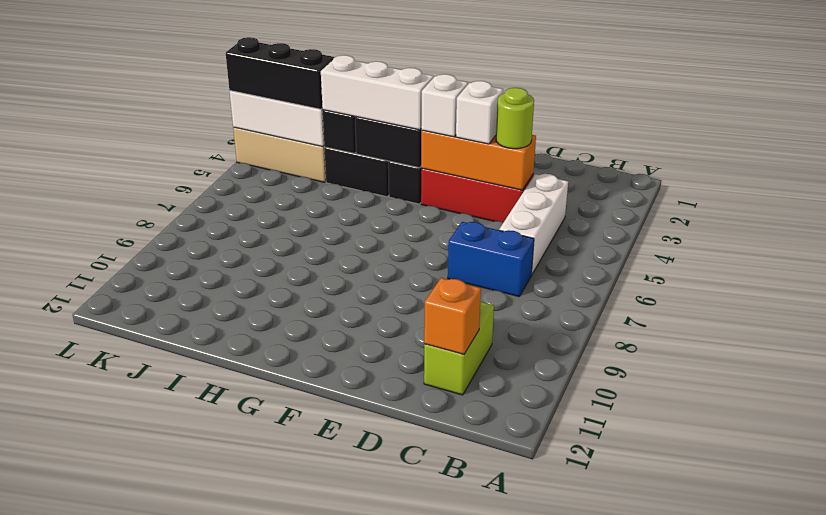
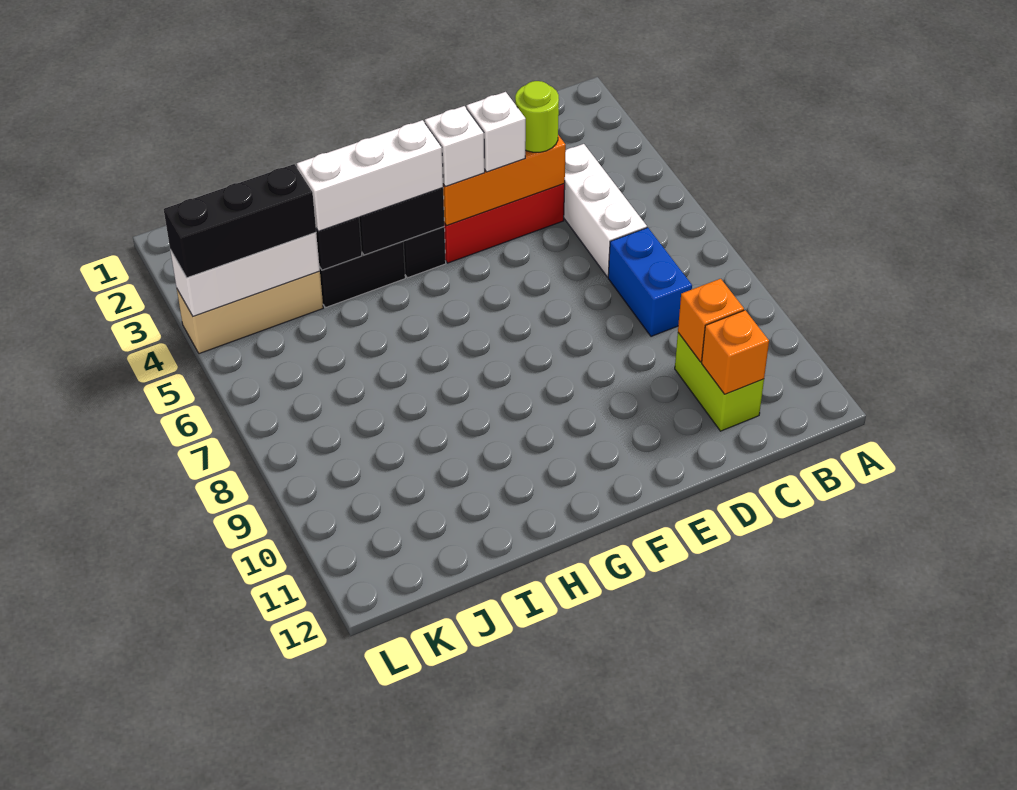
blue brick C7:D7 level 1 -> blue brick C7:C8 level 1
none -> orange brick C10 level 2

